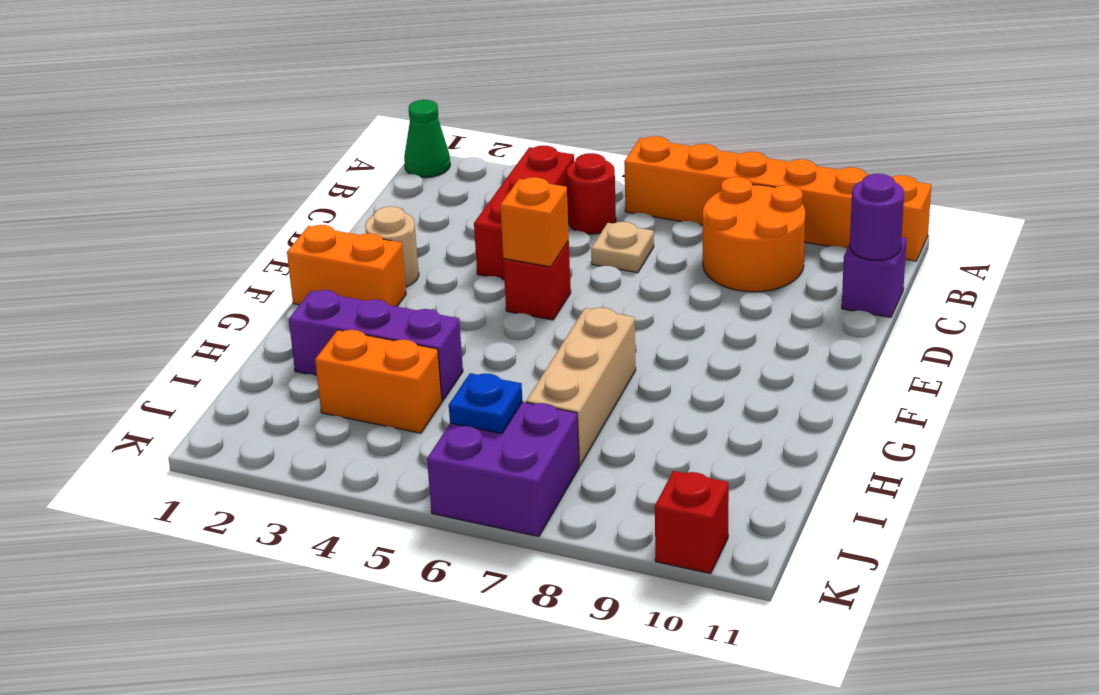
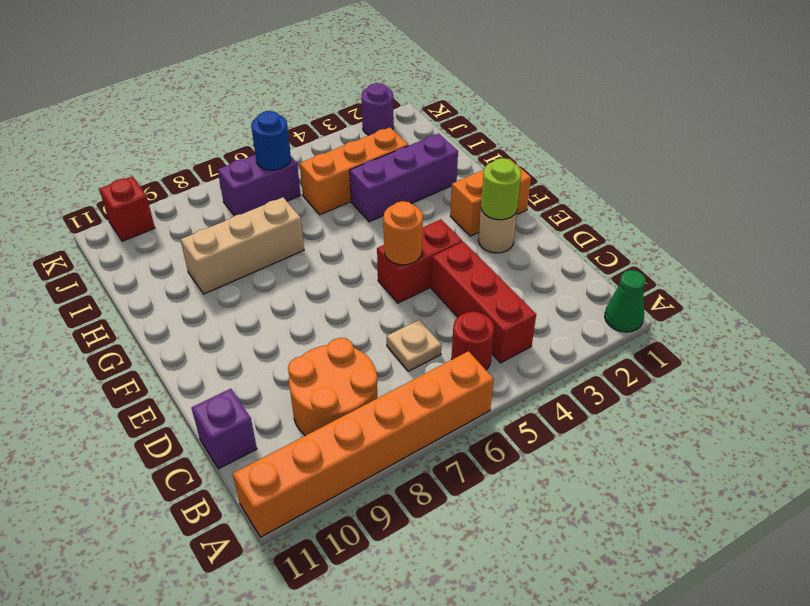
purple round brick C11 level 2 -> purple round brick K2 level 1
none -> lime round brick E2 level 2
red brick E5 level 1 -> red brick E4:E5 level 1
orange brick E5 level 2 -> orange round brick E5 level 2
tan brick G7:I7 level 1 -> tan brick H7:H9 level 1
orange brick I3:I4 level 1 -> orange brick I3:I5 level 1
purple brick J6:K7 level 1 -> purple brick J6:J7 level 1
blue plate J6 level 2 -> blue round brick J6 level 2

